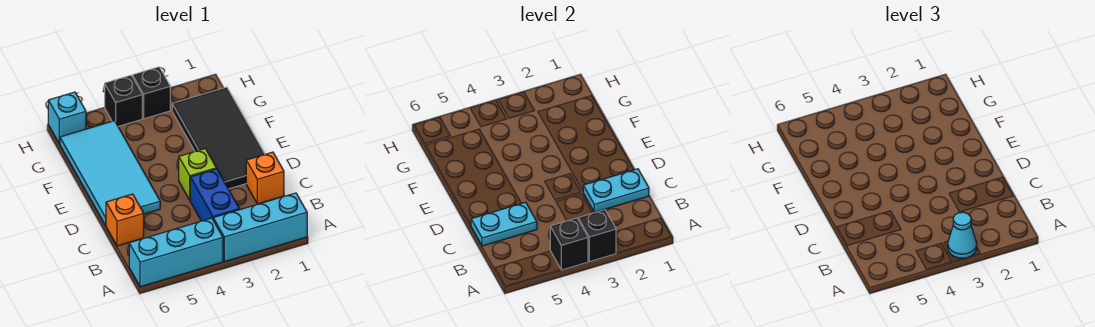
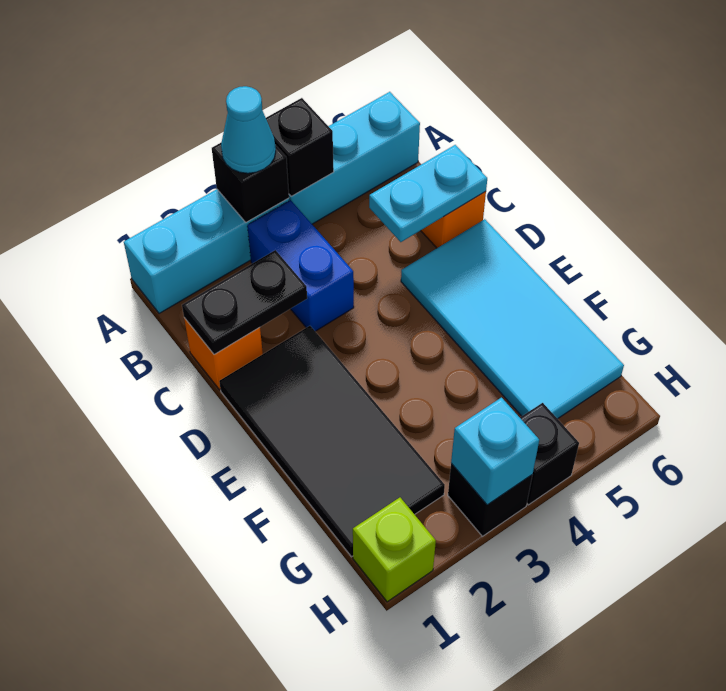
cyan plate C1:C2 level 2 -> black plate C1:C2 level 2
lime brick D3 level 1 -> lime brick H1 level 1
cyan brick H6 level 1 -> cyan brick H3 level 2

